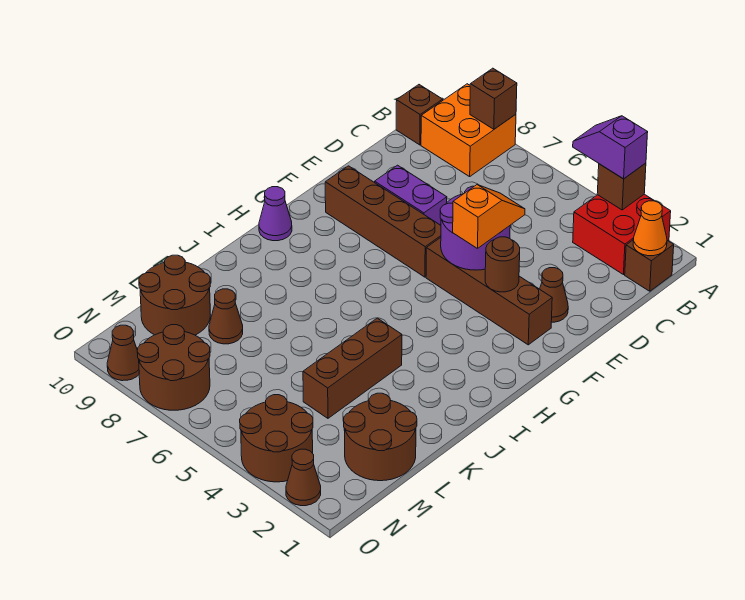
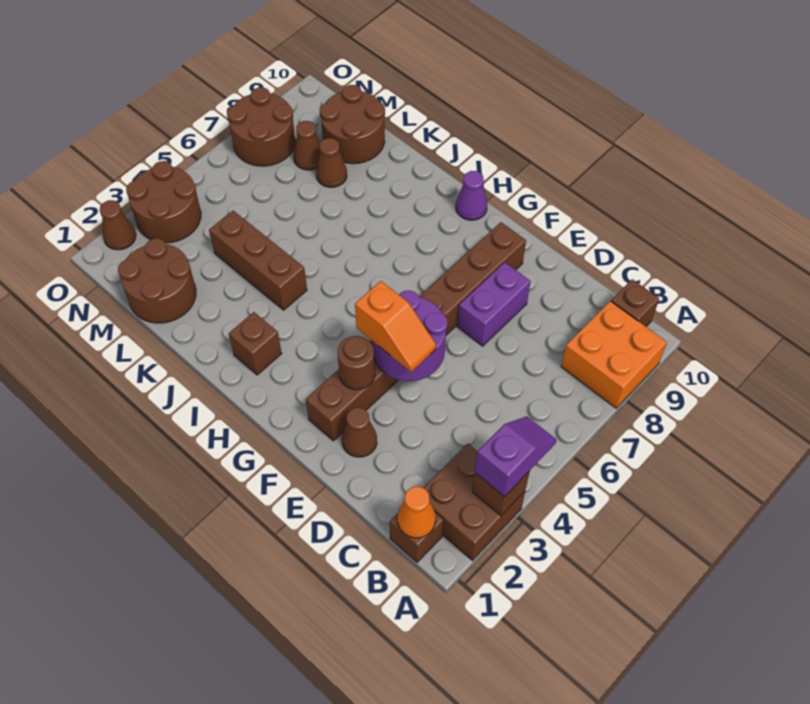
red brick A2:B3 level 1 -> brown brick A2:B3 level 1
brown brick A8 level 2 -> brown brick I2 level 1
brown cone O9 level 1 -> brown cone M8 level 1

